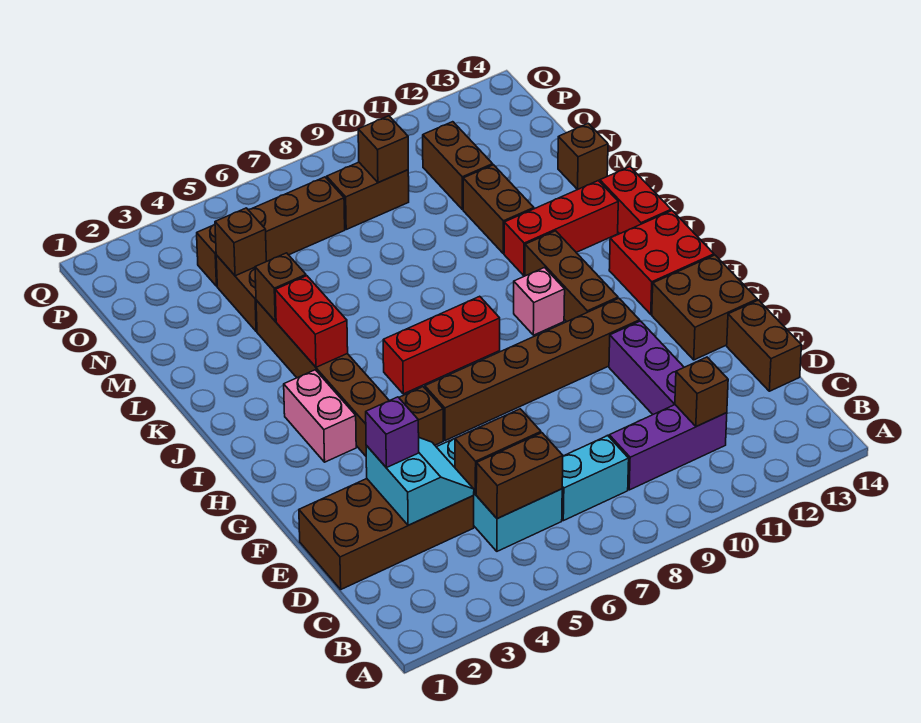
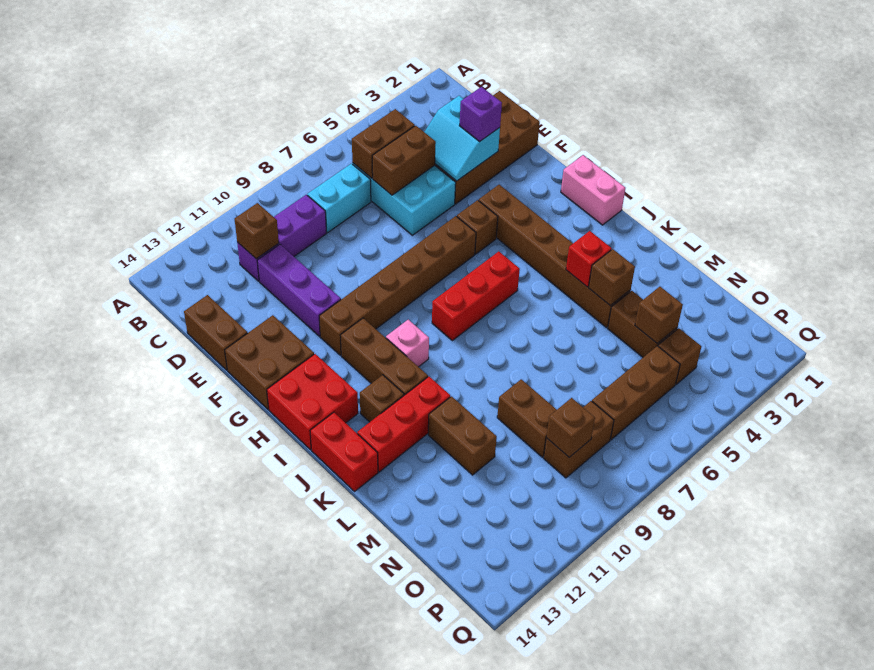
pink brick H3:I3 level 1 -> pink brick H1:I1 level 1
red brick J4:K4 level 2 -> red brick K4 level 2
brown brick M14 level 1 -> brown brick J12 level 1
brown brick N11:O11 level 1 -> brown brick M9:N9 level 1

